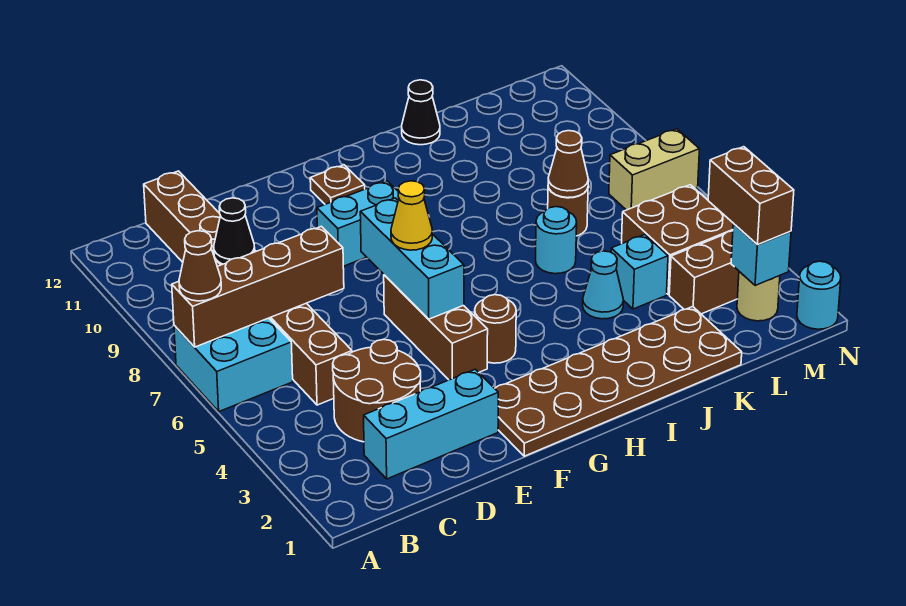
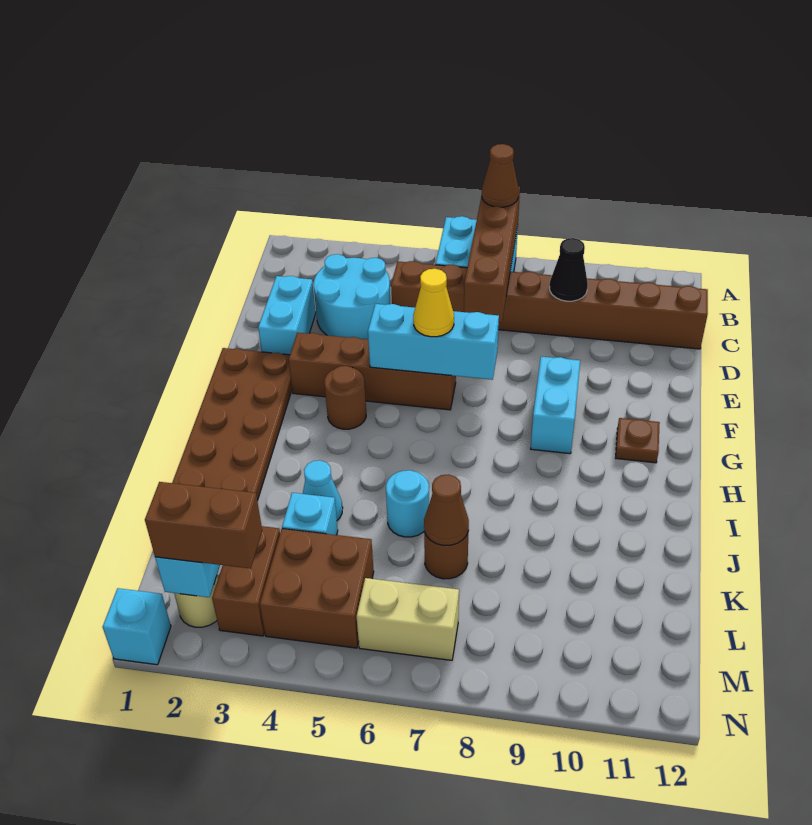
cyan brick C2:E2 level 1 -> cyan brick D2:E2 level 1
brown round brick C3:D4 level 1 -> cyan round brick C3:D4 level 1
brown brick F4:F6 level 1 -> brown brick F3:F6 level 1
black cone J12 level 1 -> none
tan brick M7:N7 level 1 -> tan brick M6:M7 level 1
cyan round brick N1 level 1 -> cyan brick N1 level 1

